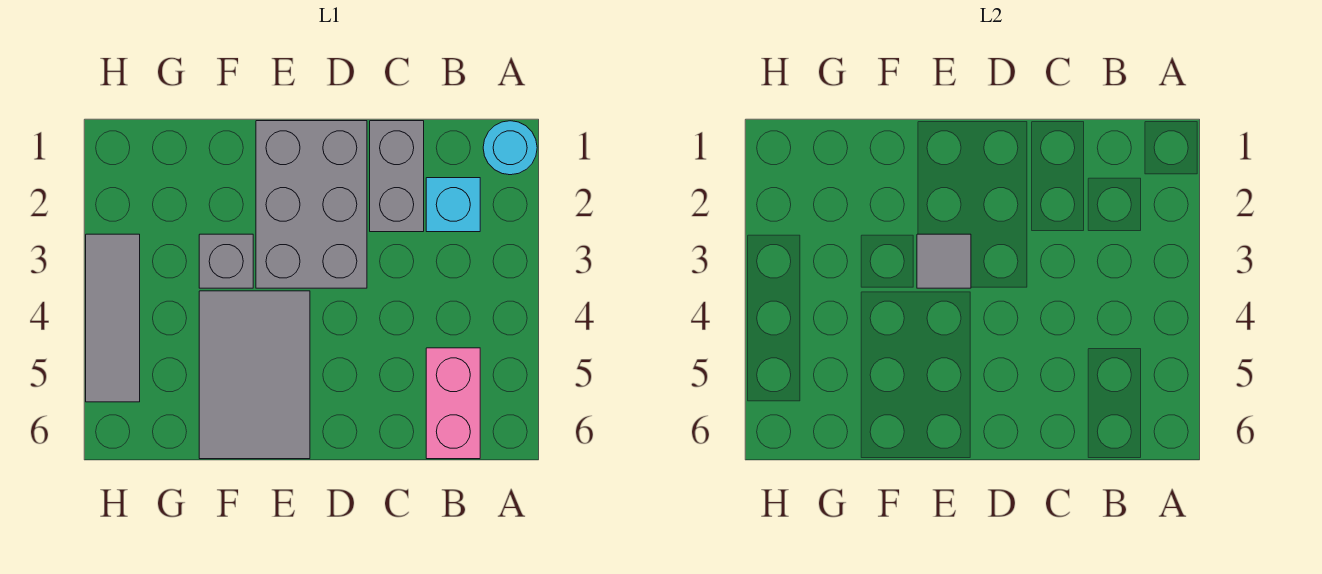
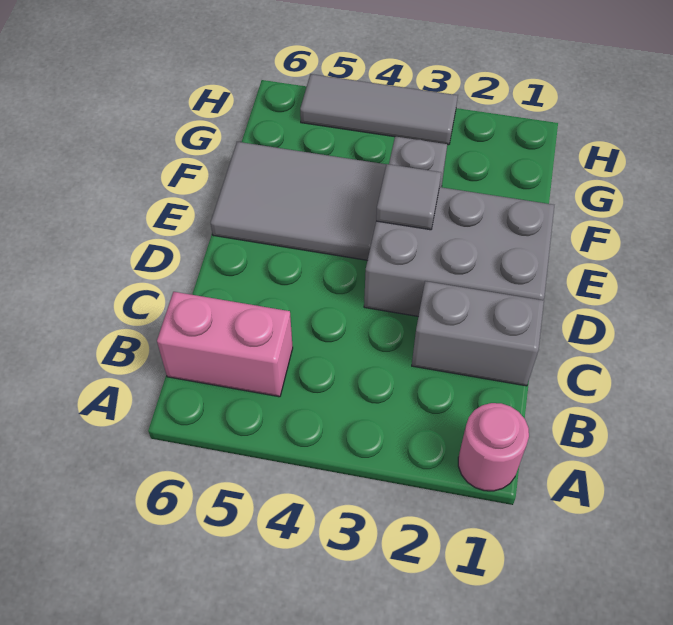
cyan round brick A1 level 1 -> pink round brick A1 level 1
cyan brick B2 level 1 -> none

